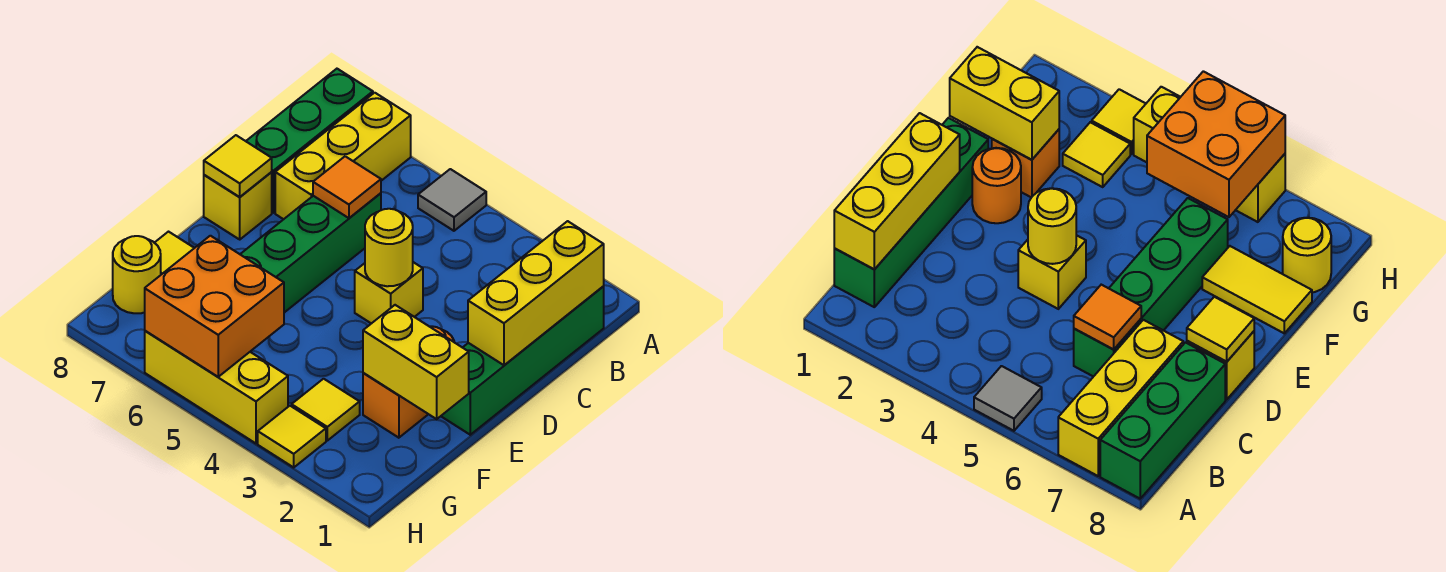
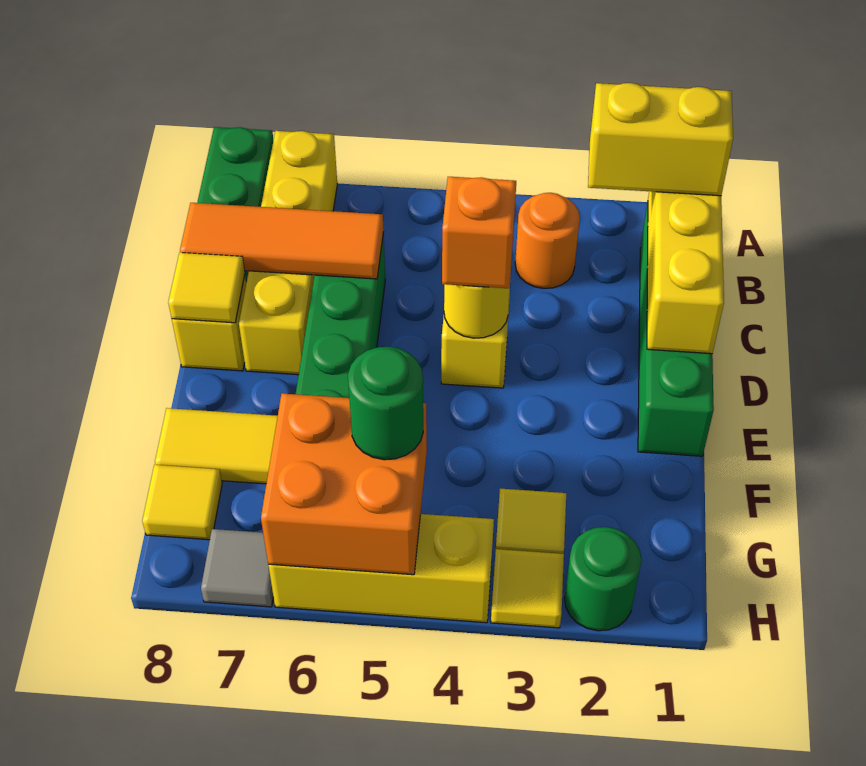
grey tile A5 level 1 -> grey tile H7 level 1
yellow brick A7:C7 level 1 -> yellow brick A7:D7 level 1
orange tile C6 level 2 -> orange tile C6:C8 level 2
orange round brick E2 level 1 -> orange round brick B3 level 1
yellow brick F1:F2 level 2 -> yellow brick B1:B2 level 3
orange brick F2 level 1 -> orange brick D4 level 3
none -> green round brick G5 level 3
yellow round brick G8 level 1 -> yellow tile G8 level 1
none -> green round brick H2 level 1

